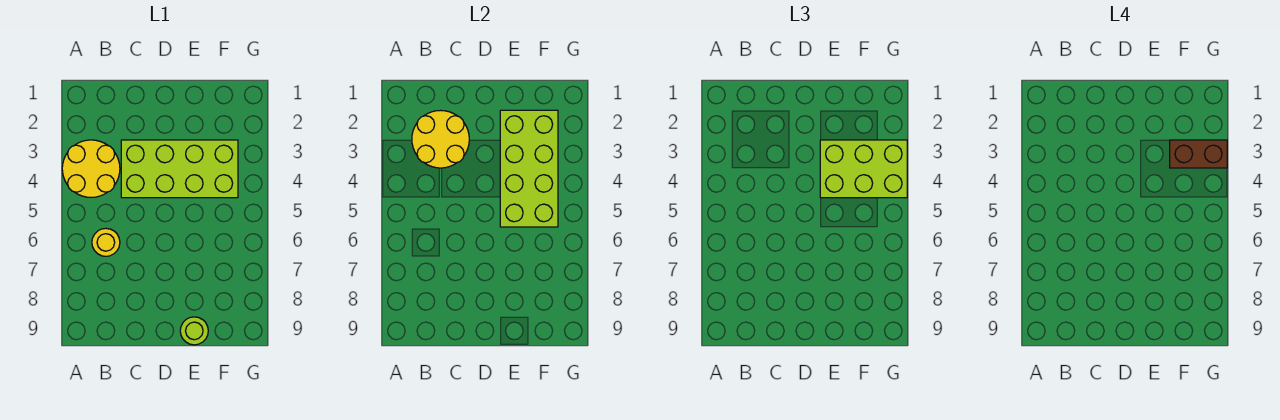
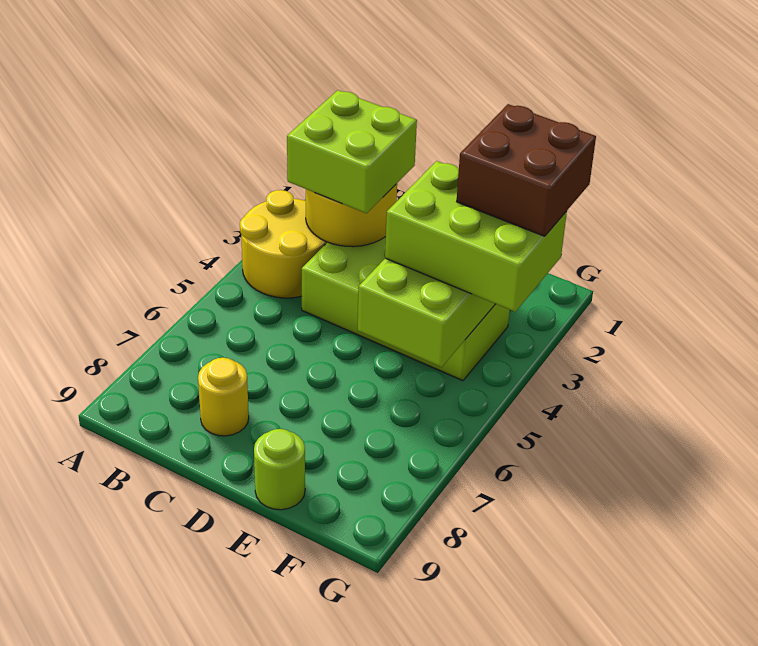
none -> lime brick B2:C3 level 3
yellow round brick B6 level 1 -> yellow round brick C8 level 1
brown brick F3:G3 level 4 -> brown brick F2:G3 level 4

